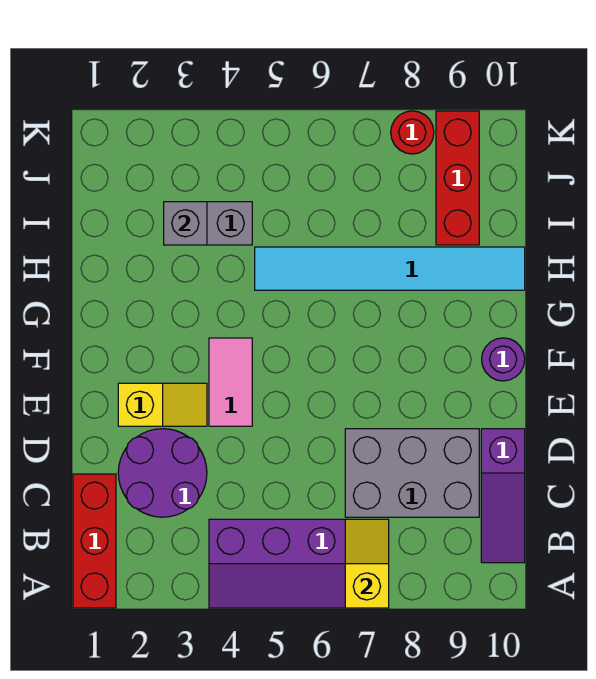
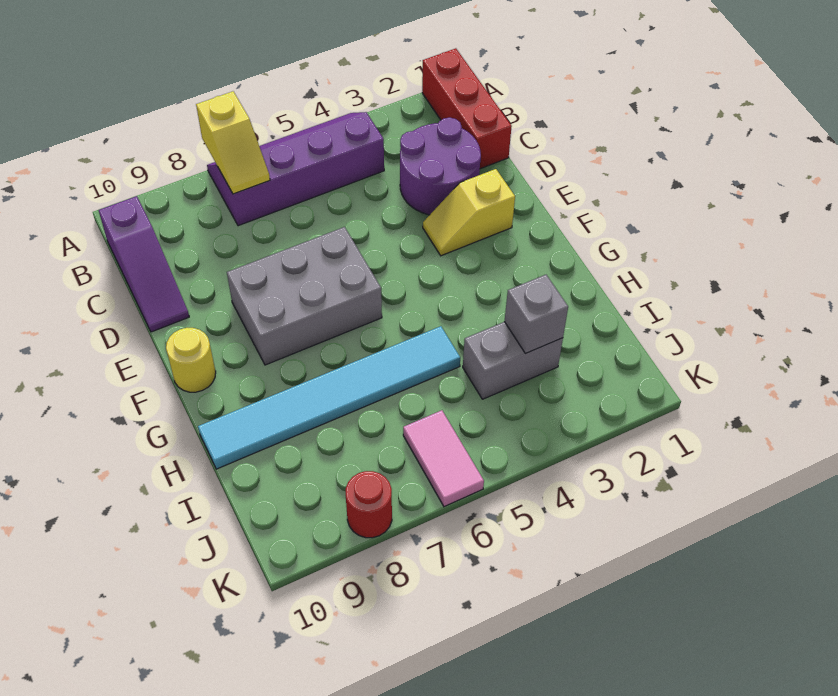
purple slope B10:D10 level 1 top D -> purple slope B10:D10 level 1 top B
grey brick C7:D9 level 1 -> grey brick E6:F8 level 1
pink tile E4:F4 level 1 -> pink tile J6:K6 level 1
purple round brick F10 level 1 -> yellow round brick F10 level 1
red brick I9:K9 level 1 -> none

